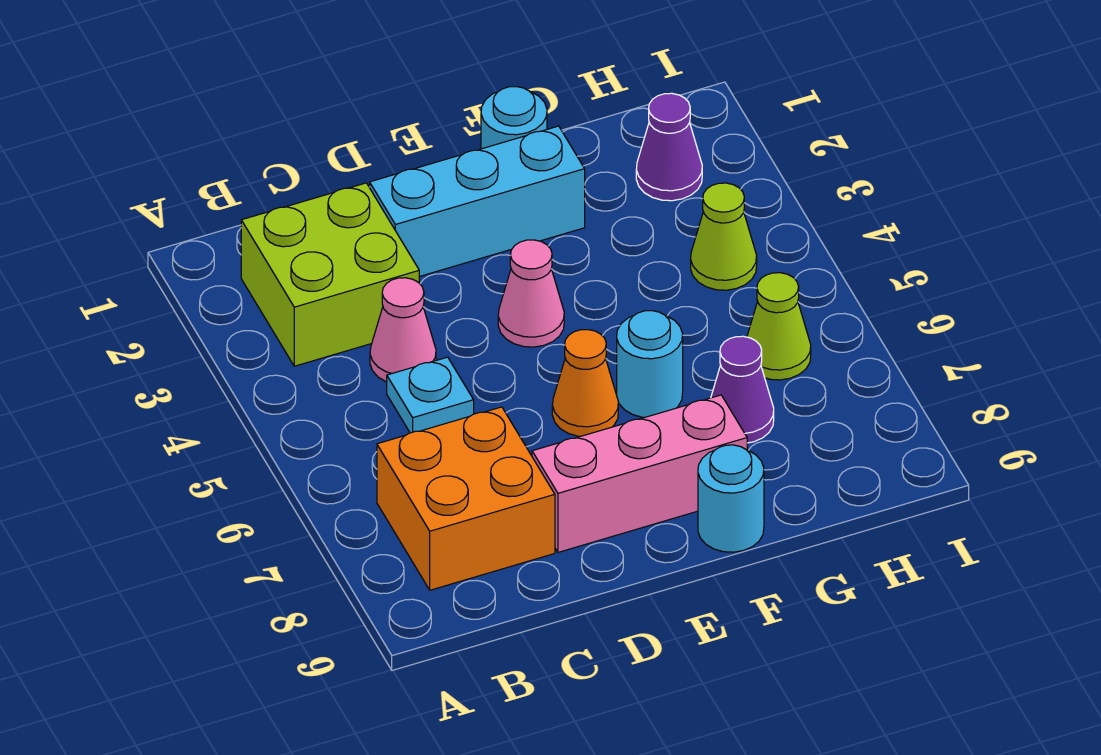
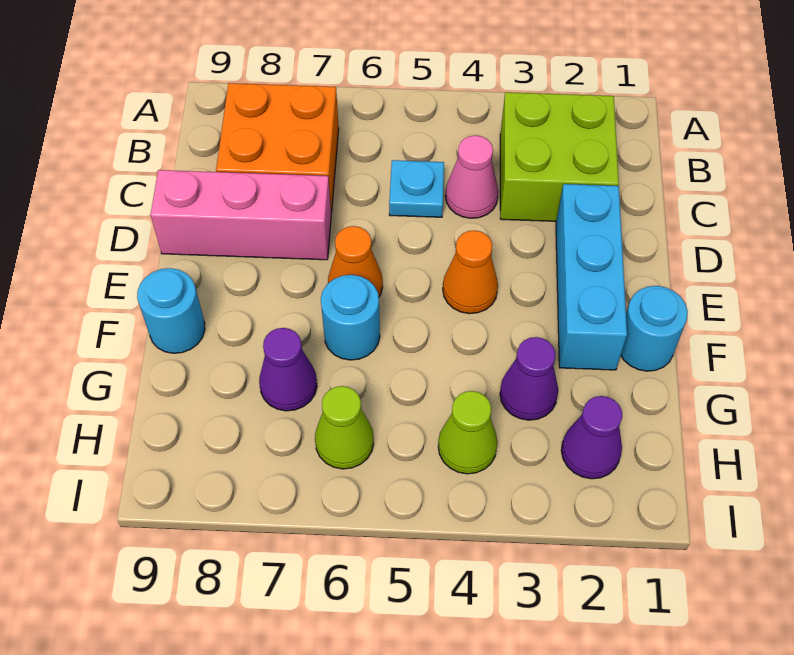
pink brick D8:F8 level 1 -> pink brick D7:D9 level 1
pink cone E4 level 1 -> orange cone E4 level 1
none -> purple cone G3 level 1

